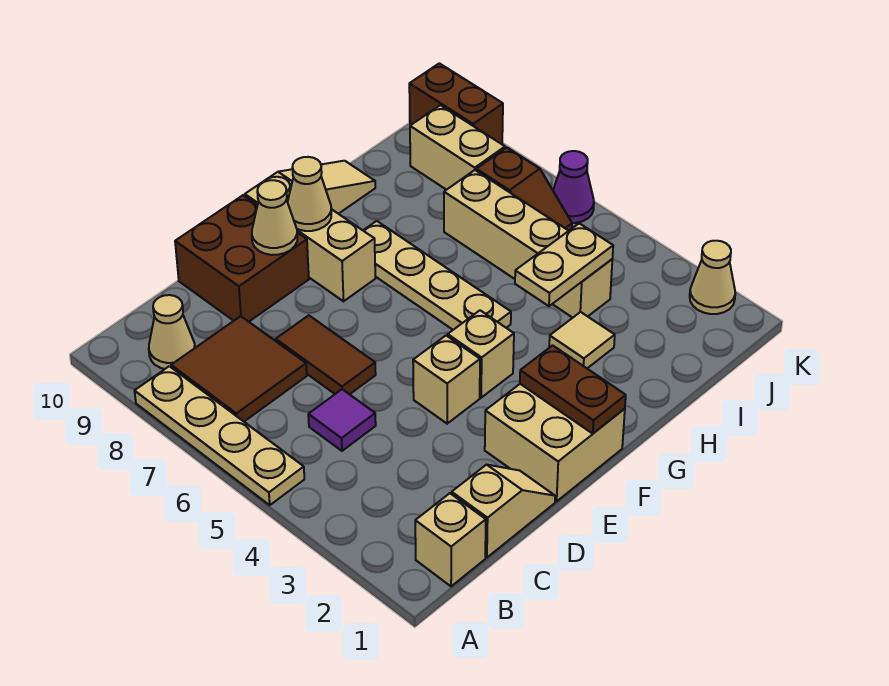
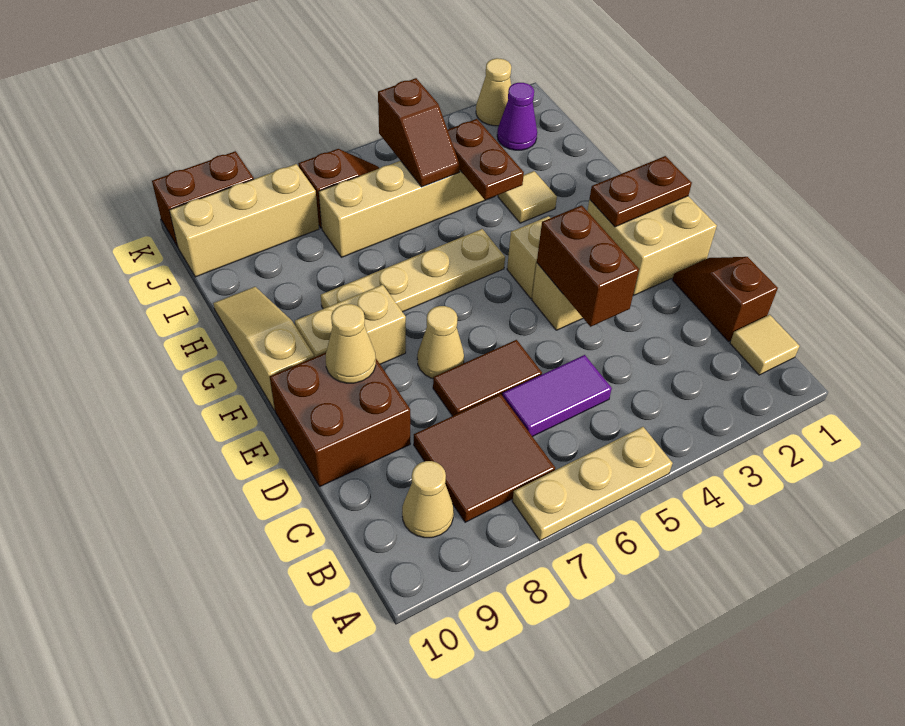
tan plate A5:A8 level 1 -> tan plate A5:A7 level 1
tan brick B1 level 1 -> tan tile B1 level 1
tan slope C1:D1 level 1 top C -> brown slope C1:D1 level 1 top C
purple tile C5 level 1 -> purple tile C5:C6 level 1
none -> brown brick D4:E4 level 2
tan cone F9 level 2 -> tan cone E7 level 1
tan plate H4:I4 level 2 -> brown plate H4:I4 level 2
none -> brown slope I5:J5 level 2 top J
tan brick J8:J9 level 1 -> tan brick J8:J10 level 1
purple cone K6 level 1 -> purple cone J2 level 1

